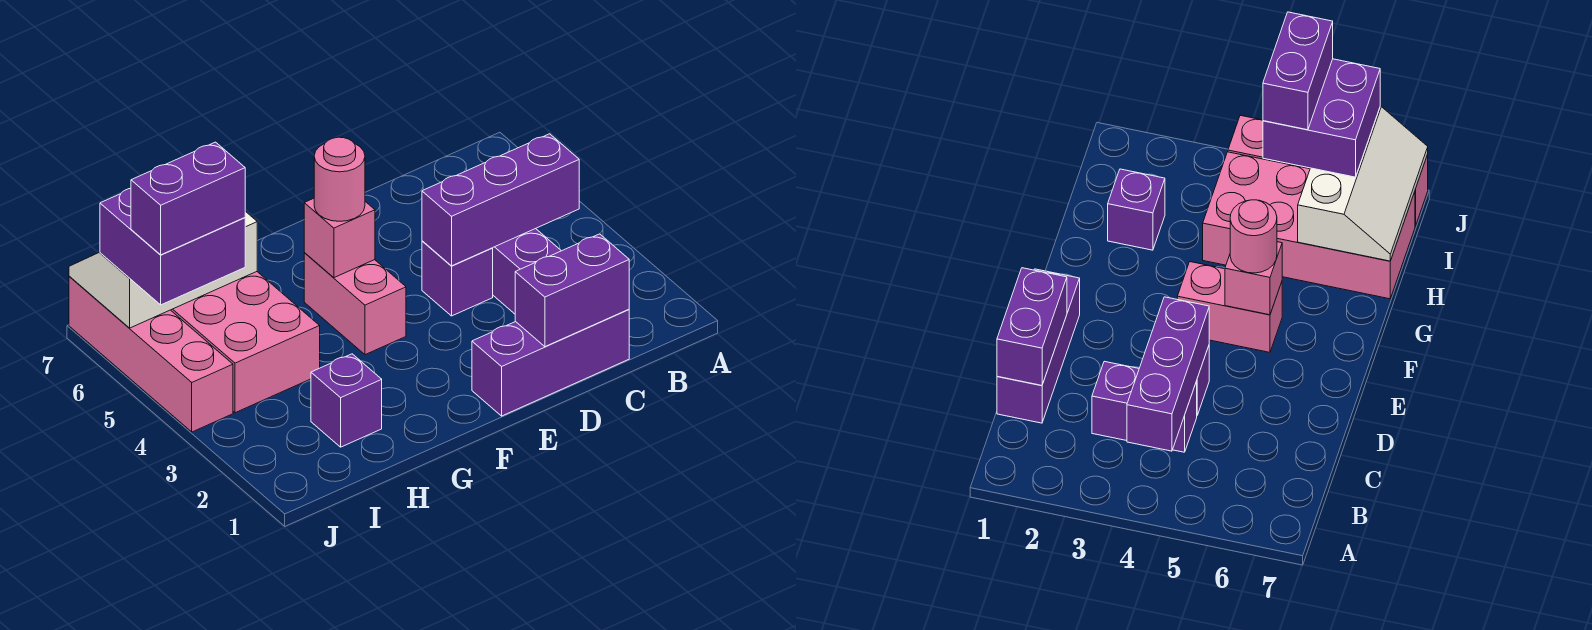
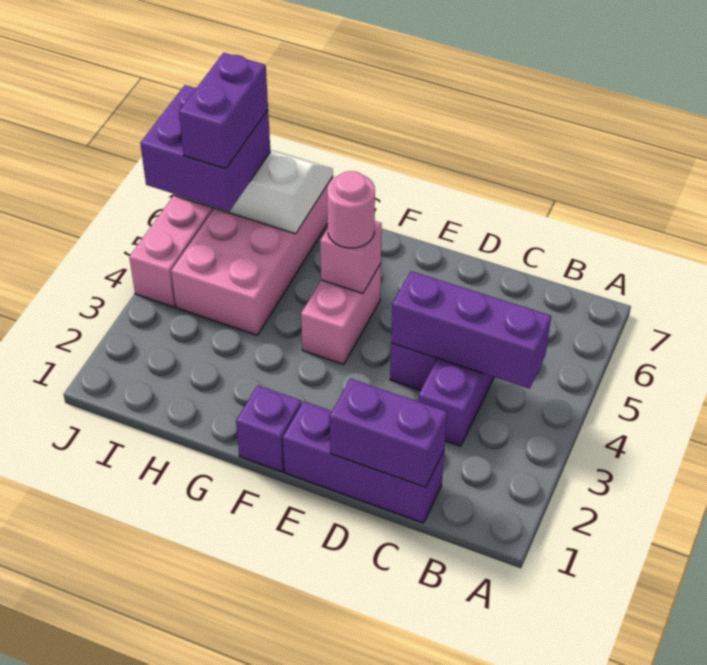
purple brick H2 level 1 -> purple brick F1 level 1
purple brick I5:J5 level 4 -> purple brick I5:I6 level 4

